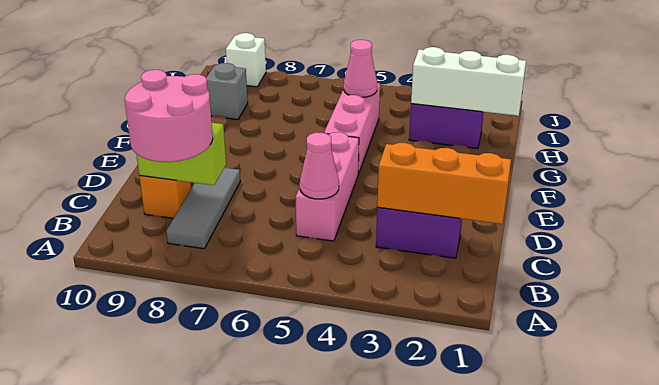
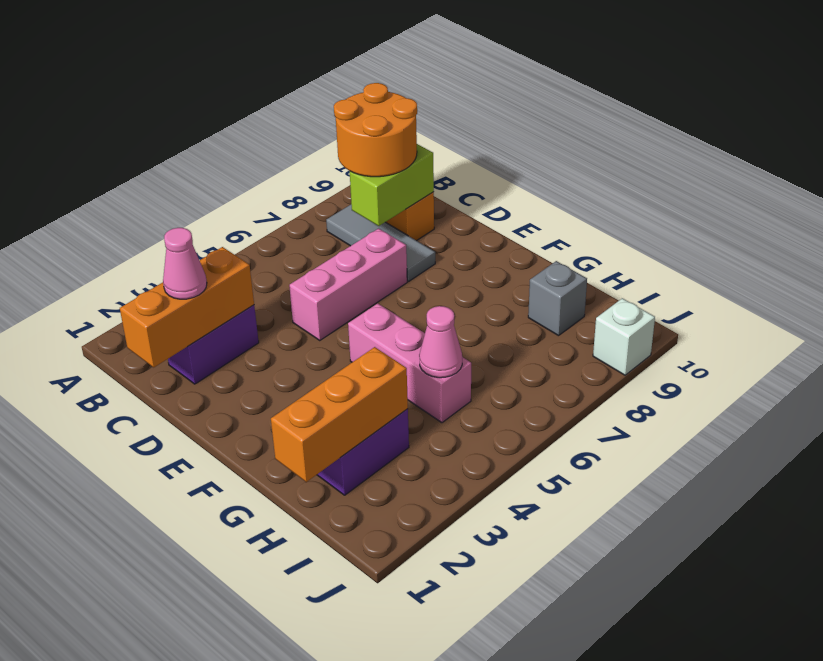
pink round brick B8:C9 level 3 -> orange round brick B8:C9 level 3
pink brick C5:E5 level 1 -> pink brick D5:D7 level 1
pink cone C5 level 2 -> pink cone C2 level 3
white brick H1:H3 level 2 -> orange brick H1:H3 level 2

